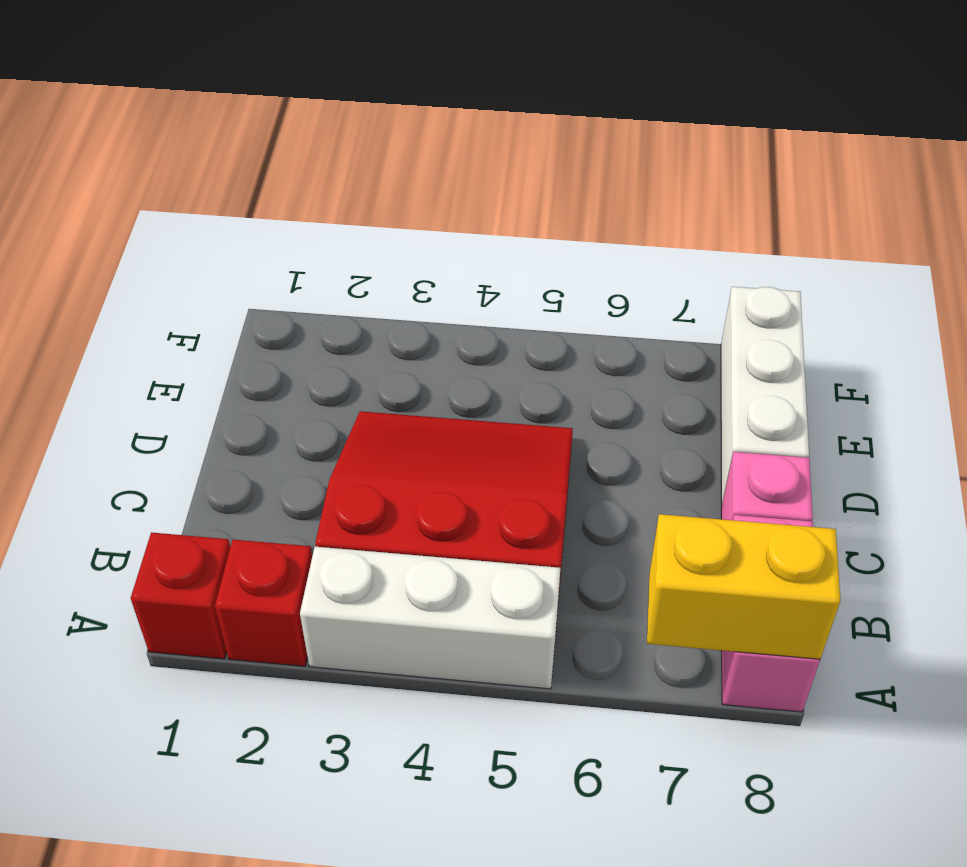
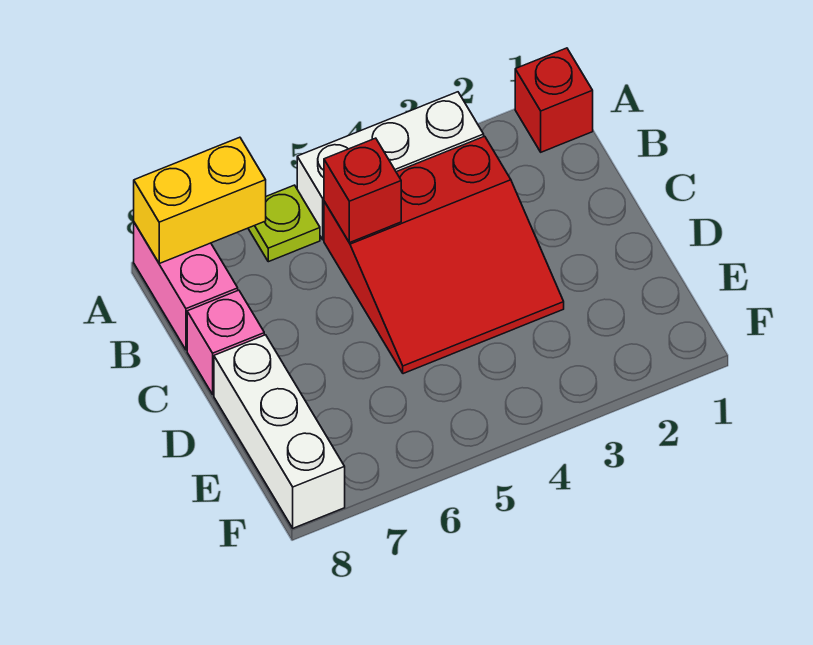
red brick A2 level 1 -> red brick B5 level 2
none -> lime plate A6 level 1

